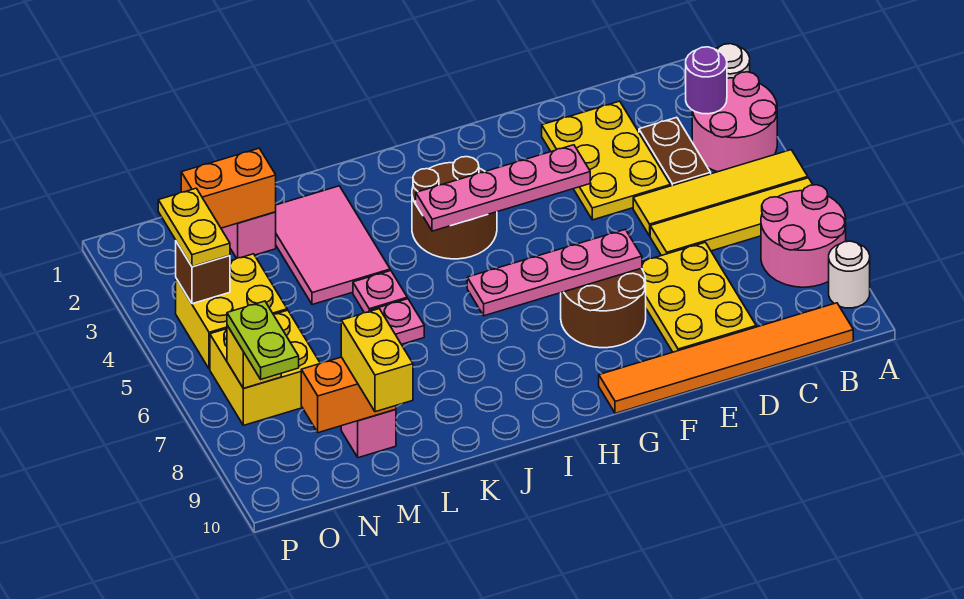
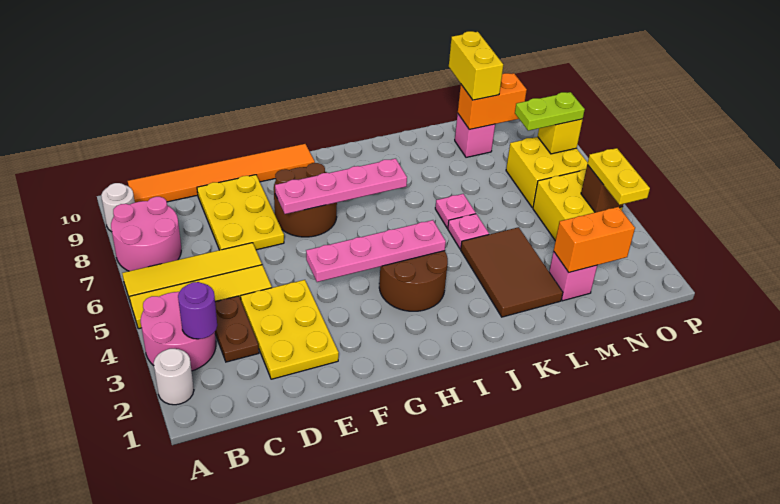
pink tile K2:L4 level 1 -> brown tile K2:L4 level 1
lime plate O7:O8 level 3 -> lime plate N7:O7 level 3

